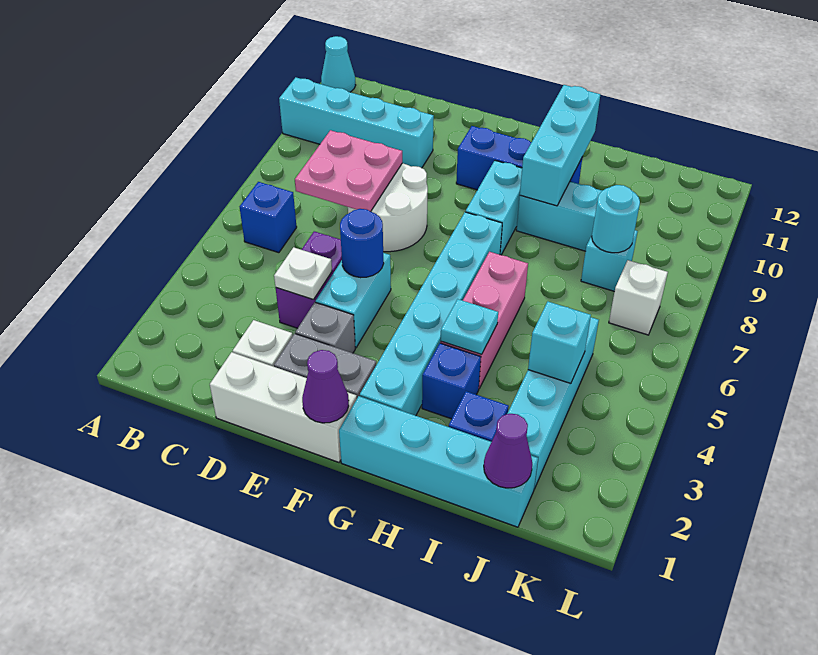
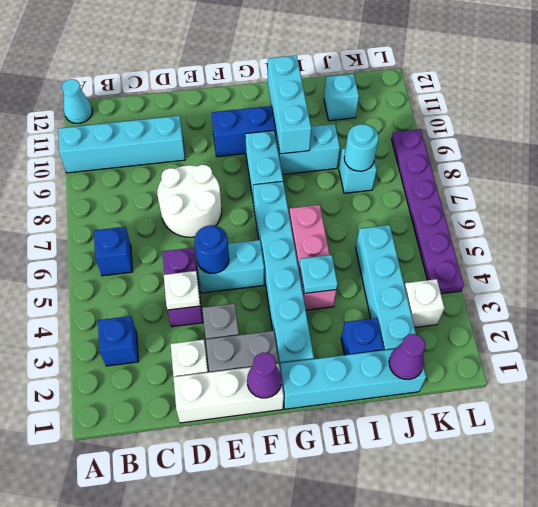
pink plate C7:D8 level 2 -> none
cyan brick E4:E5 level 1 -> cyan brick E5:F5 level 1
blue brick H3 level 1 -> blue brick B3 level 1
cyan brick J4 level 2 -> cyan brick J11 level 1
white brick K7 level 1 -> white brick K3 level 1
none -> purple plate L4:L9 level 1

